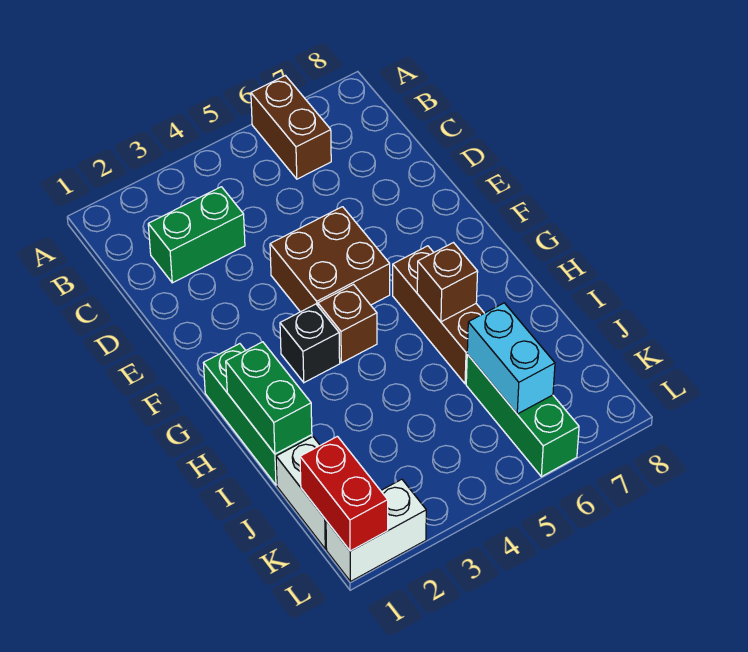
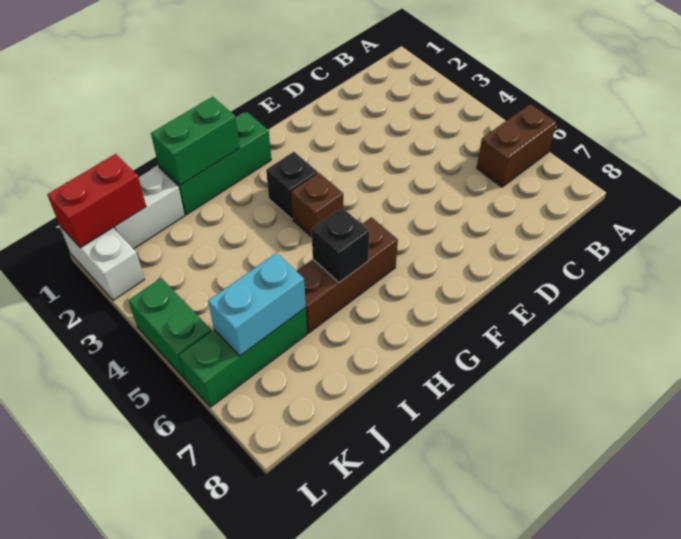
green brick C2:C3 level 1 -> green brick L4:L5 level 1
brown brick E4:F5 level 1 -> none
brown brick H6 level 2 -> black brick H6 level 2

